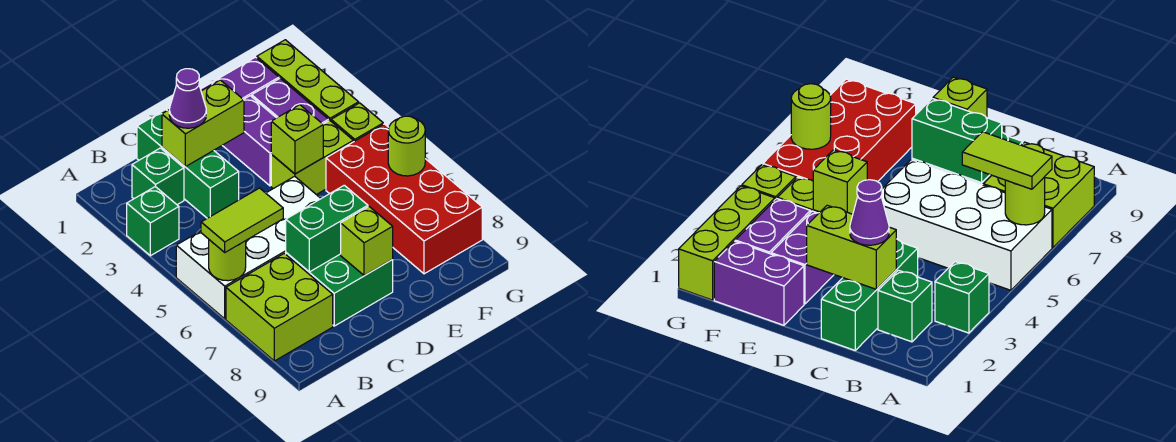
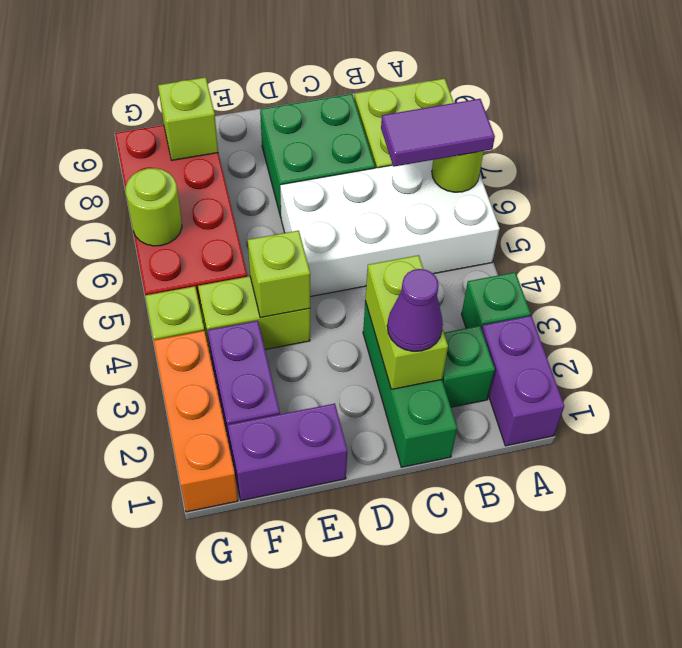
lime tile A6:B6 level 3 -> purple tile A6:B6 level 3
lime brick C2:D2 level 2 -> lime brick C2:C3 level 2
green brick C7:D7 level 2 -> none
lime brick D8 level 2 -> lime brick F8 level 2
purple brick E2:E3 level 1 -> purple brick A1:A2 level 1
lime brick G1:G3 level 1 -> orange brick G1:G3 level 1

